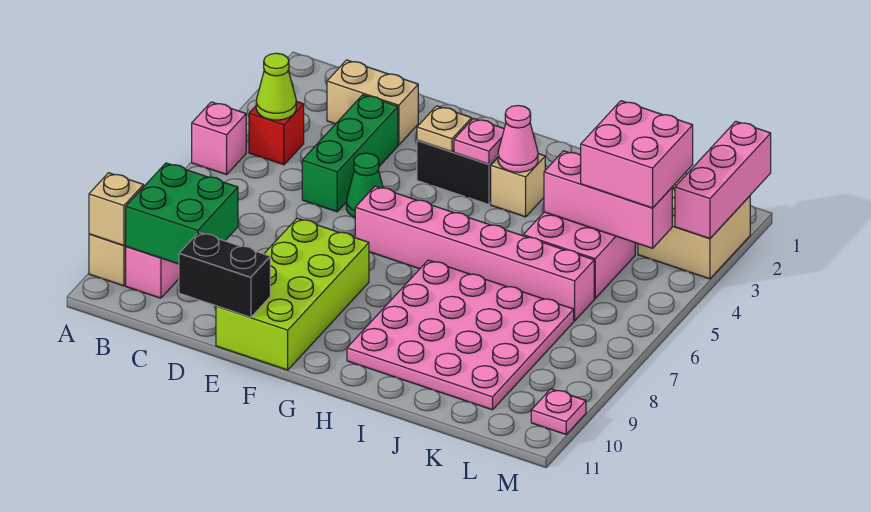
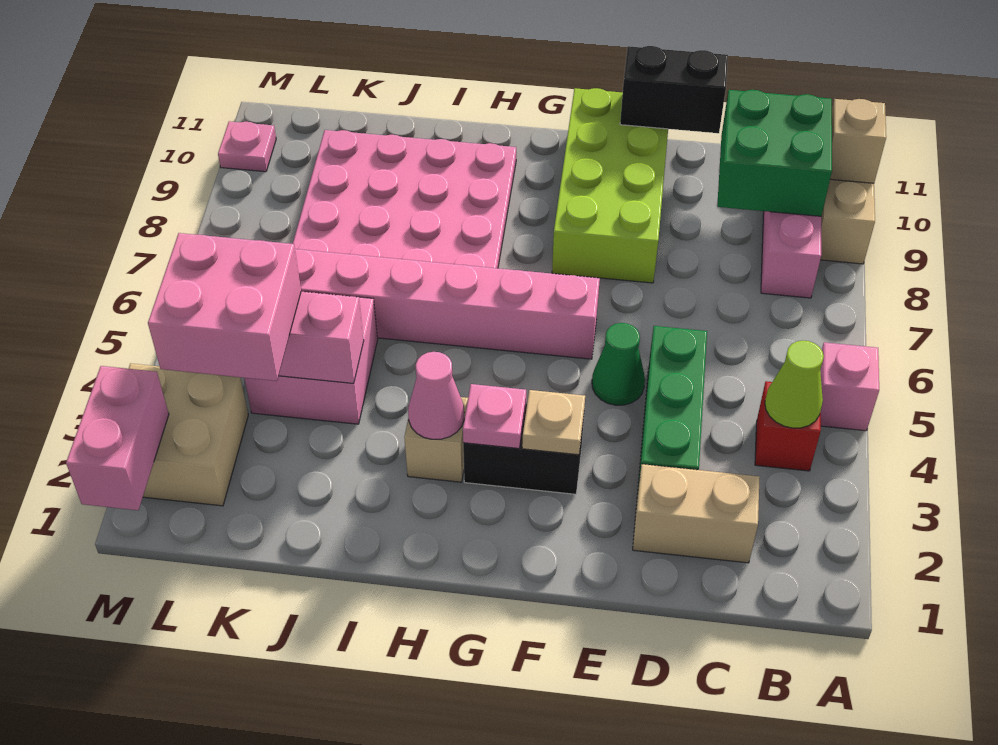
pink brick M1:M3 level 2 -> pink brick M1:M2 level 2

